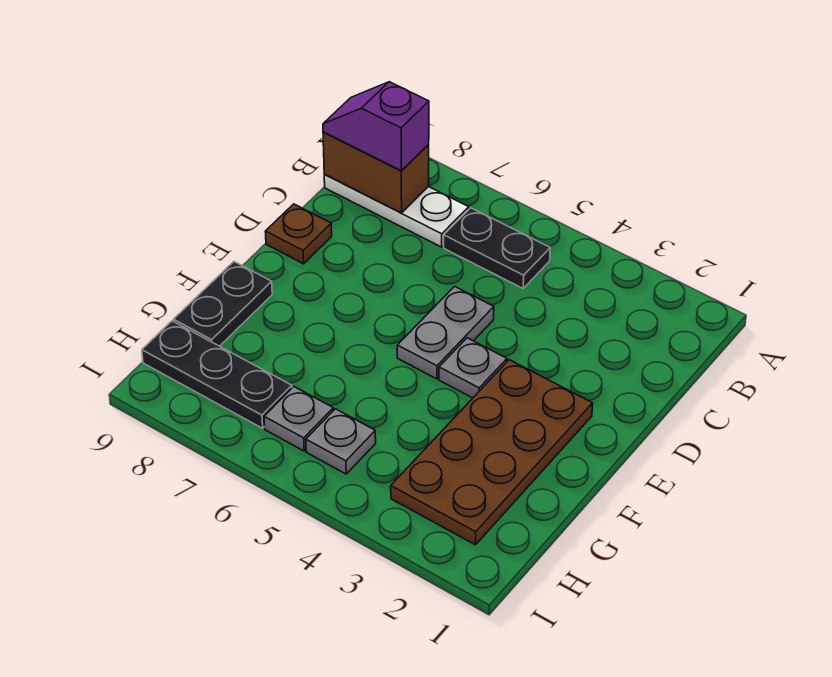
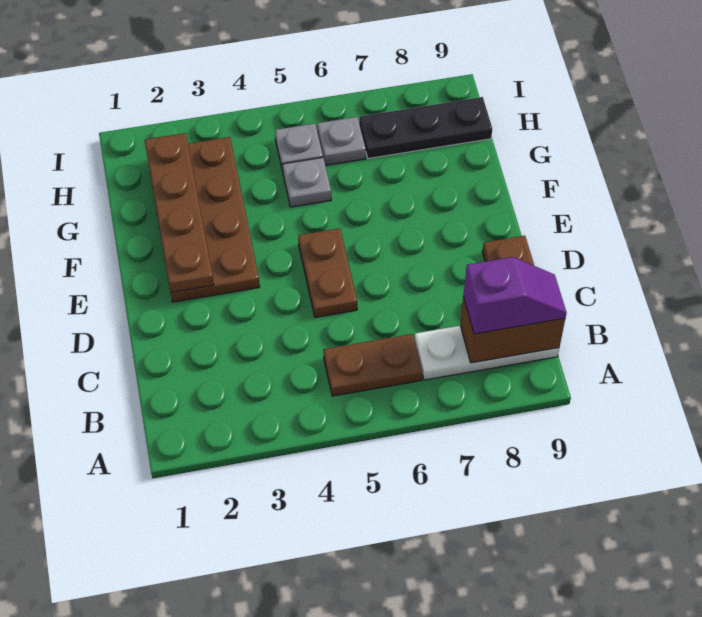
black plate B5:B6 level 1 -> brown plate B5:B6 level 1
grey plate D5:E5 level 1 -> brown plate D5:E5 level 1
none -> brown plate E2:H2 level 2
grey plate E4 level 1 -> grey plate G5 level 1
black plate F9:G9 level 1 -> none

